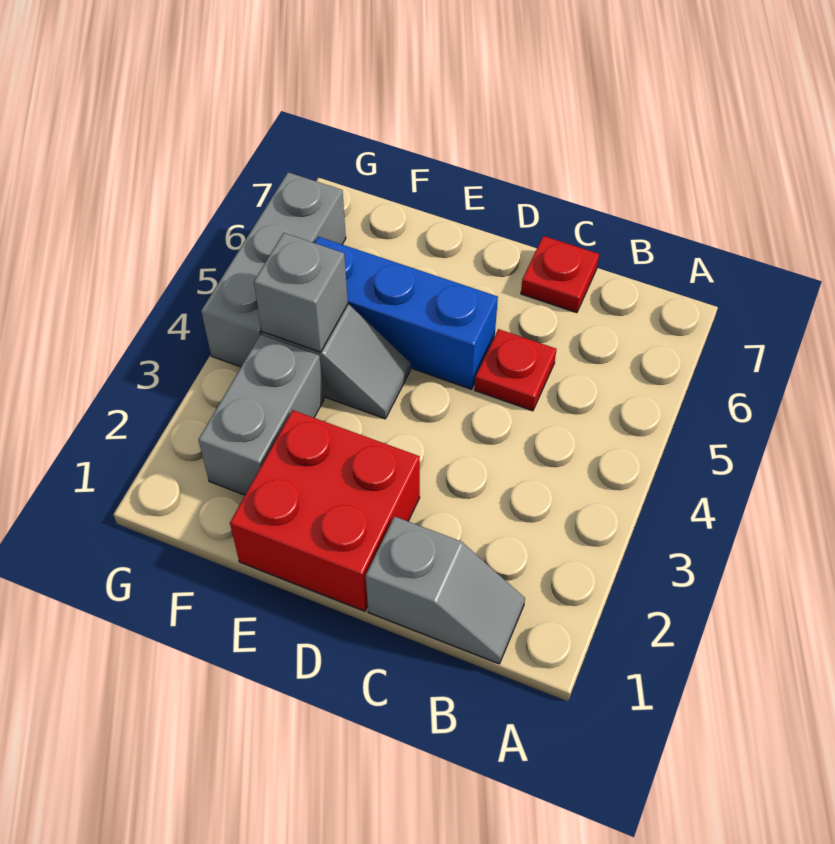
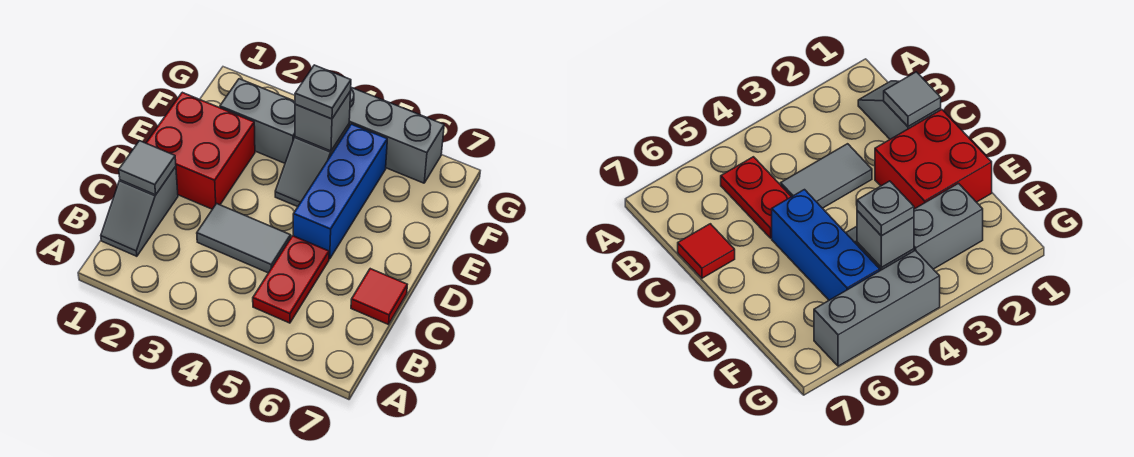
none -> grey tile C1 level 2
none -> grey tile C3:C4 level 1
red plate C5 level 1 -> red plate B5:C5 level 1
red plate C7 level 1 -> red tile C7 level 1
none -> grey plate F4 level 3

